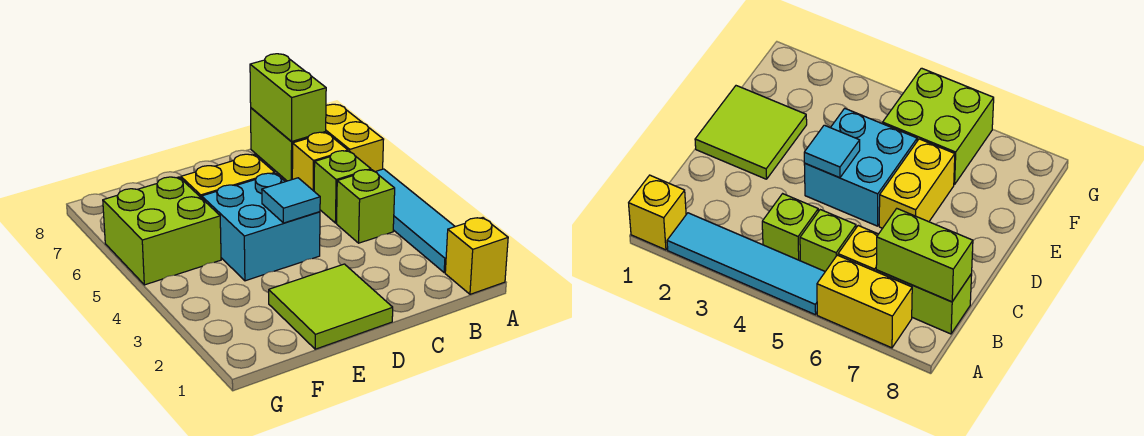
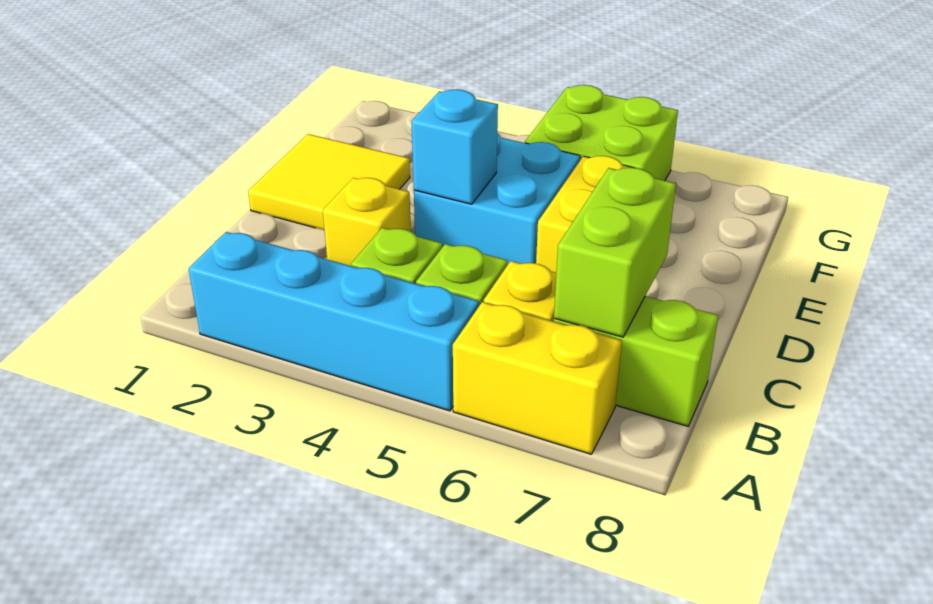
yellow brick A1 level 1 -> yellow brick C3 level 1
cyan tile A2:A5 level 1 -> cyan brick A2:A5 level 1
lime brick B7:B8 level 2 -> lime brick B7:C7 level 2
lime tile D1:E2 level 1 -> yellow tile D1:E2 level 1
cyan tile D4 level 2 -> cyan brick D4 level 2

